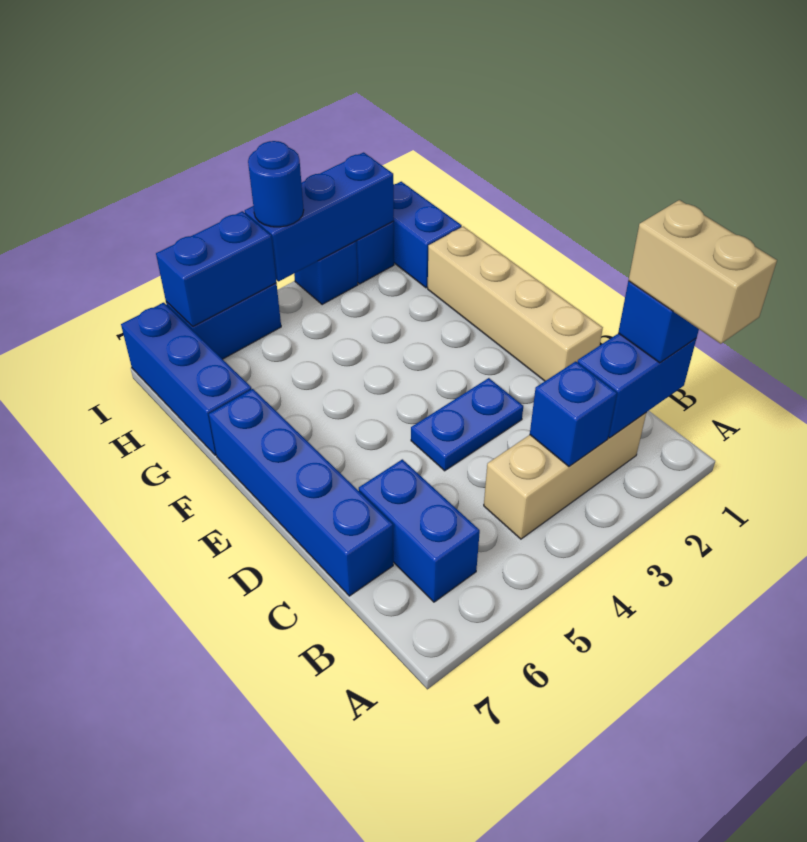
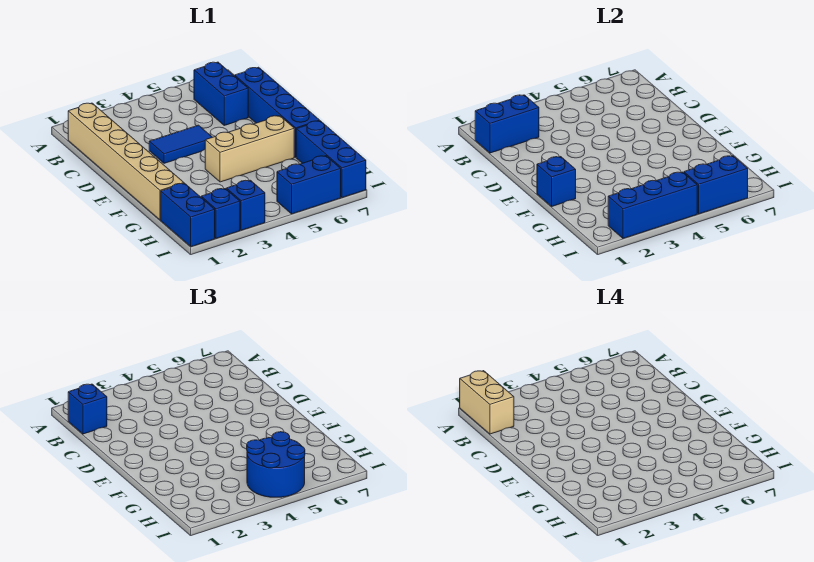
tan brick B2:B4 level 1 -> tan brick F4:F6 level 1
blue brick B3 level 2 -> blue brick F1 level 2
tan brick D1:G1 level 1 -> tan brick B1:G1 level 1
blue plate D3:D4 level 1 -> blue tile D3:D4 level 1
blue round brick I4 level 3 -> blue round brick H4:I5 level 3

